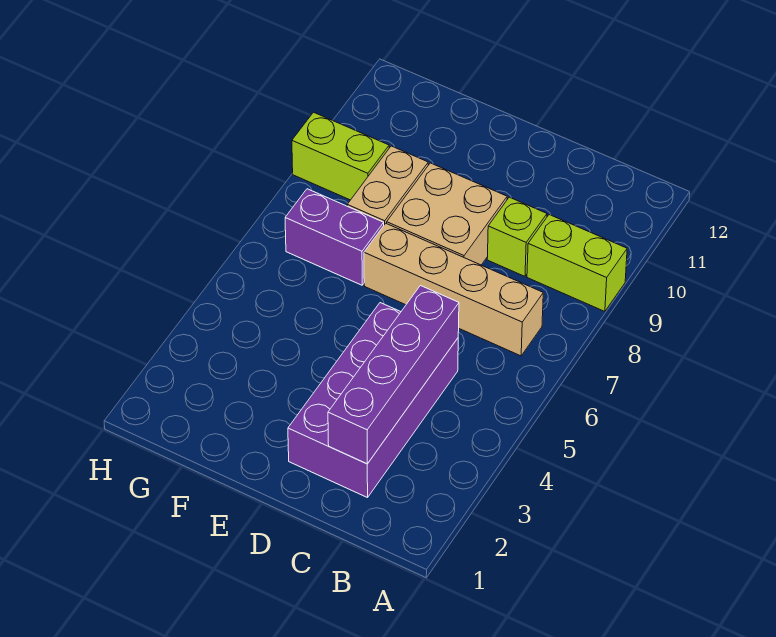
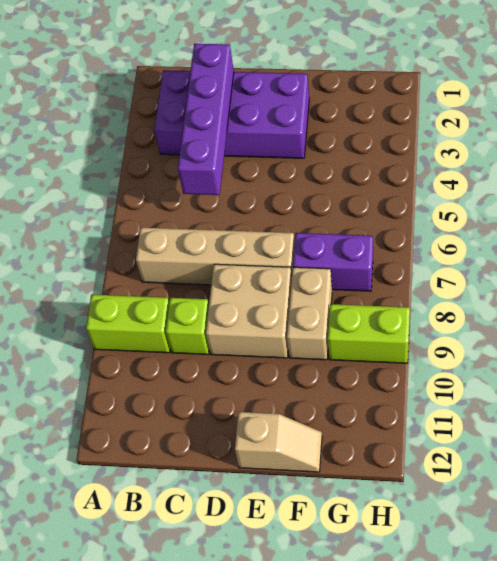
purple brick C2:D5 level 1 -> purple brick B2:E3 level 1
none -> tan slope E12:F12 level 1 top E

